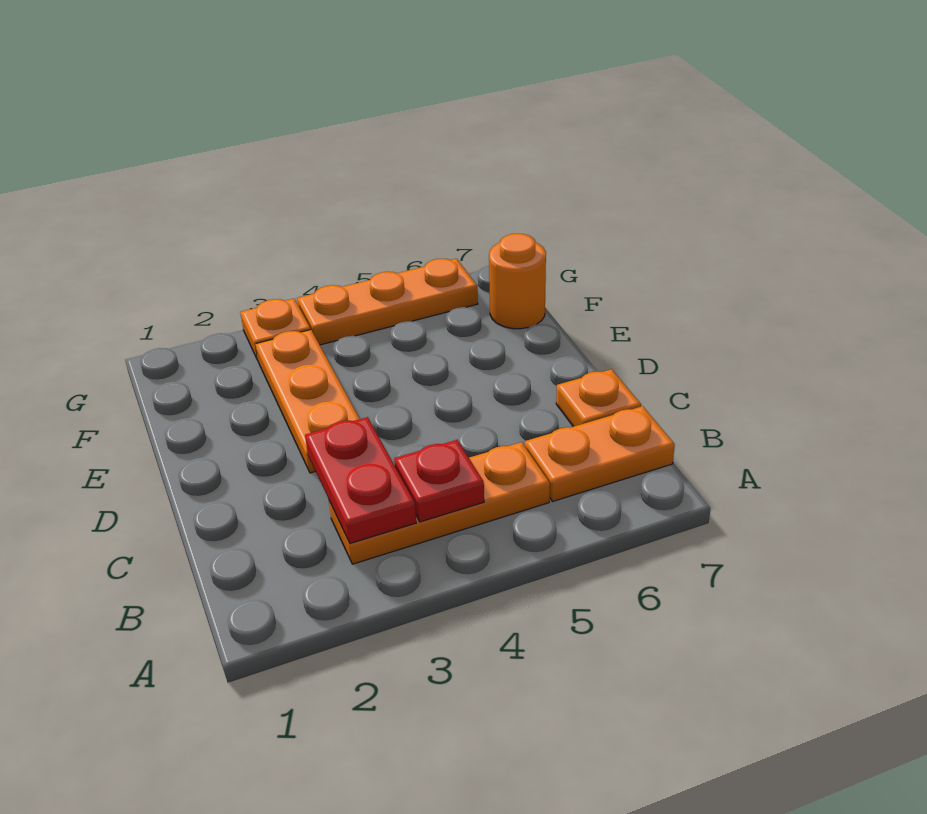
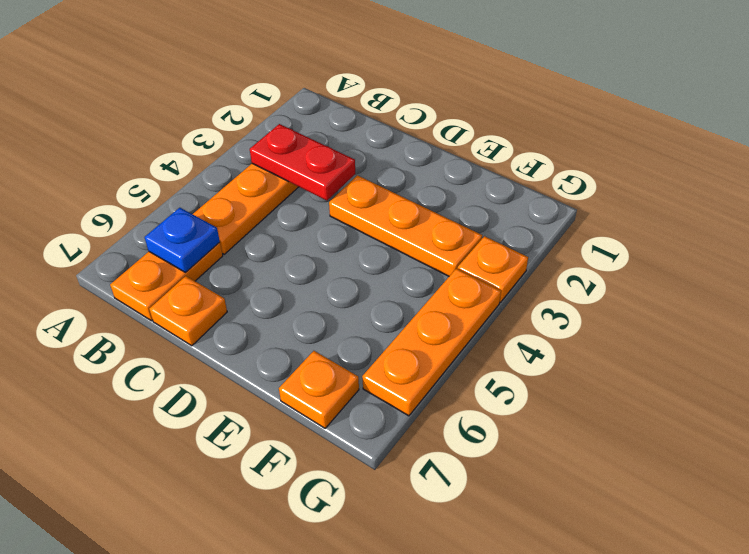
red plate B4 level 2 -> none
none -> blue plate B6 level 2
orange round brick F7 level 1 -> orange plate F7 level 1

